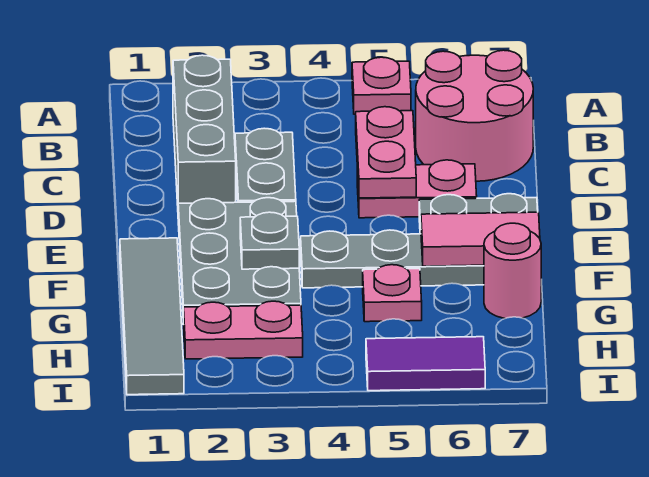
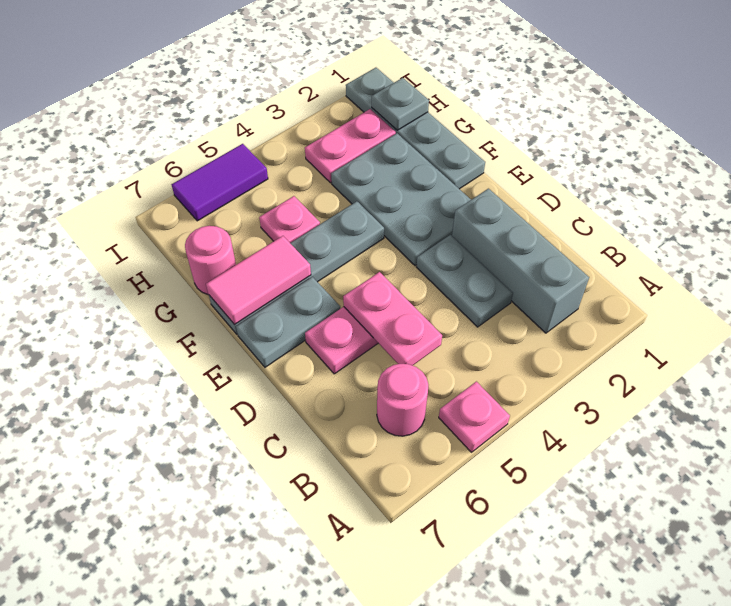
pink round brick B6:C7 level 1 -> pink round brick B6 level 1
grey tile F1:I1 level 1 -> grey plate F1:I1 level 1
grey plate F3 level 2 -> grey plate H1 level 2

